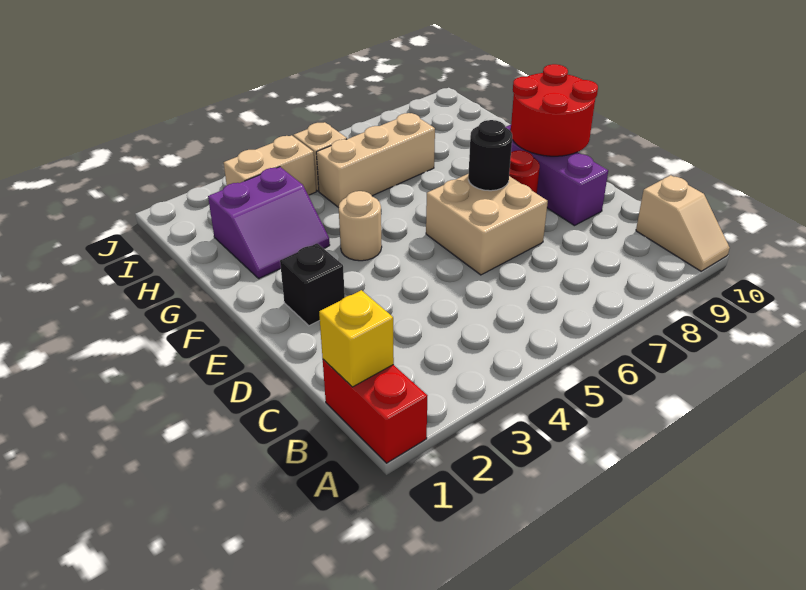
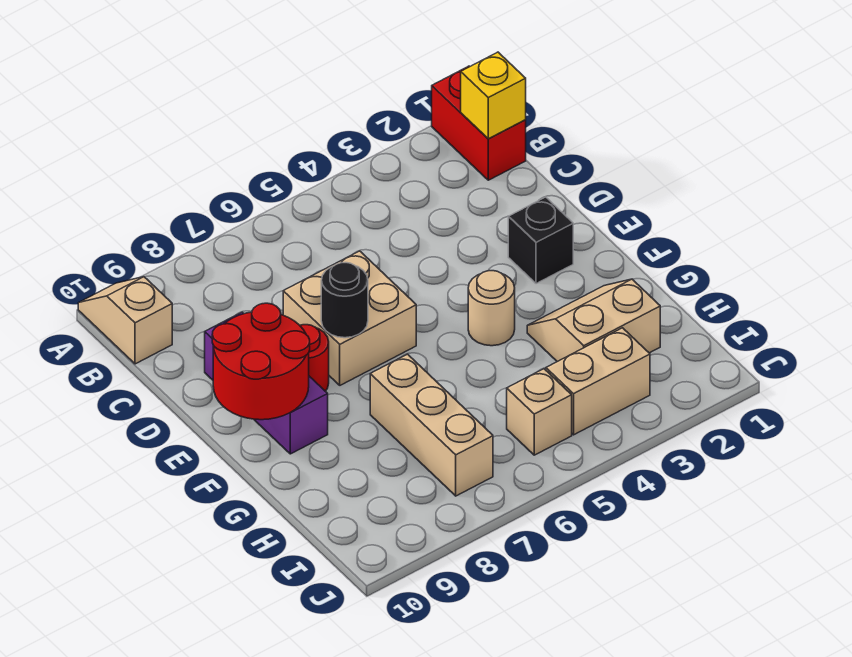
purple slope G2:H3 level 1 top H -> tan slope G2:H3 level 1 top H
tan brick H5:H7 level 1 -> tan brick G7:I7 level 1

